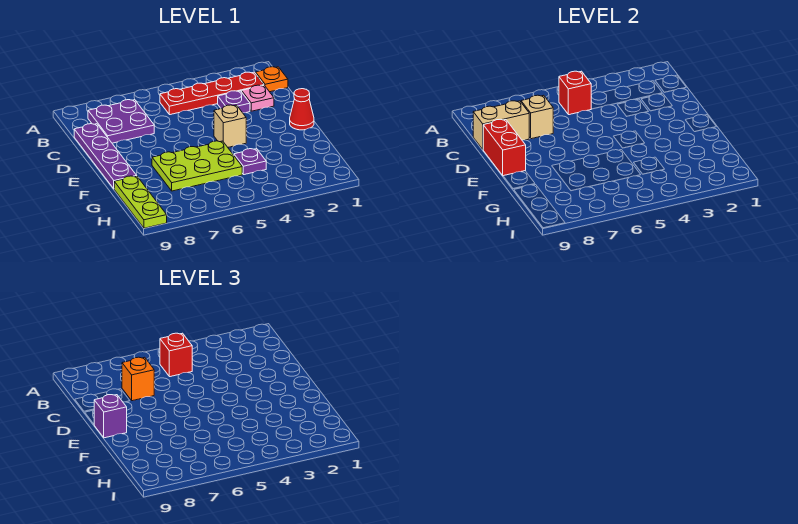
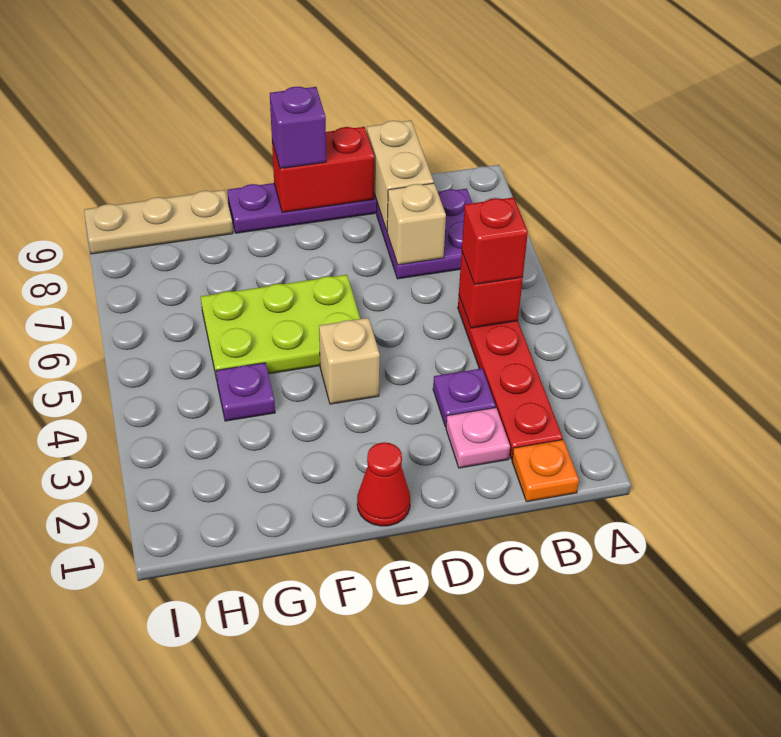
orange brick C7 level 3 -> none
lime plate F5:G7 level 1 -> lime plate E5:G6 level 1
lime plate G9:I9 level 1 -> tan plate G9:I9 level 1

